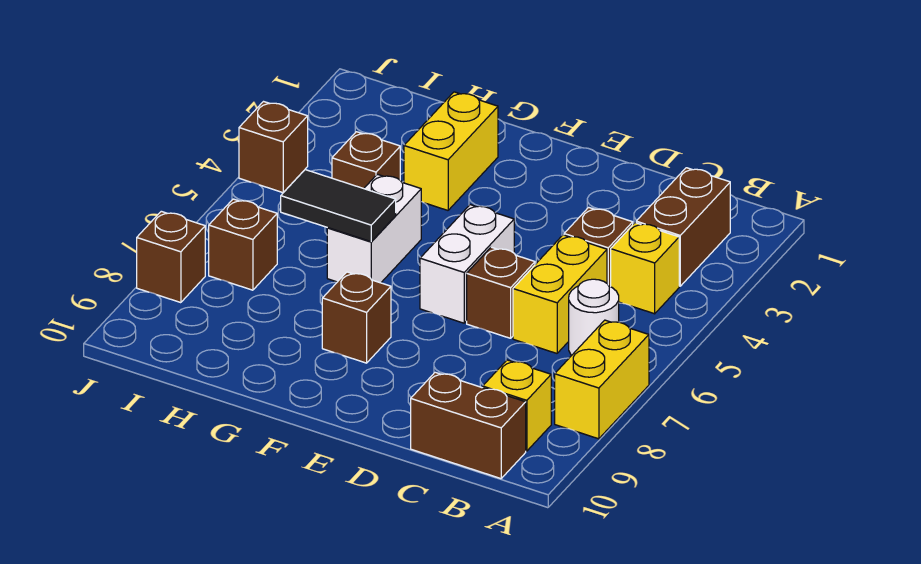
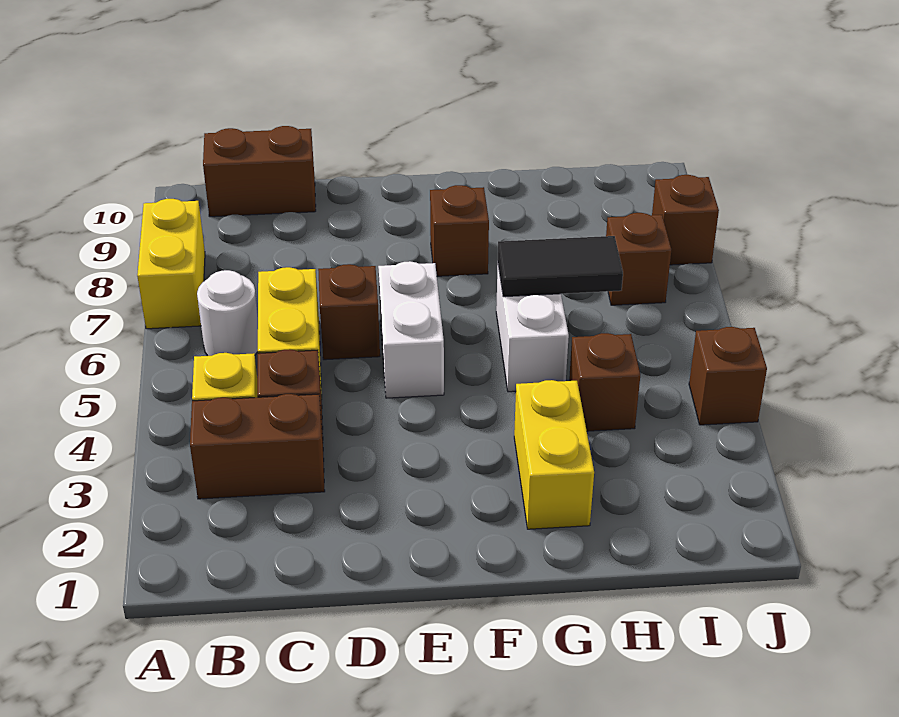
brown brick B2:B3 level 1 -> brown brick B3:C3 level 1
yellow brick B9 level 1 -> none

